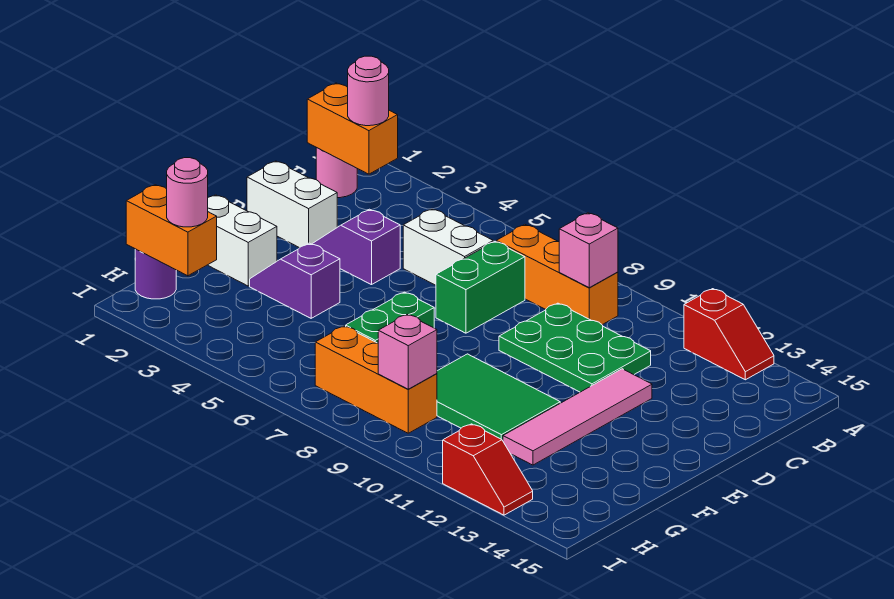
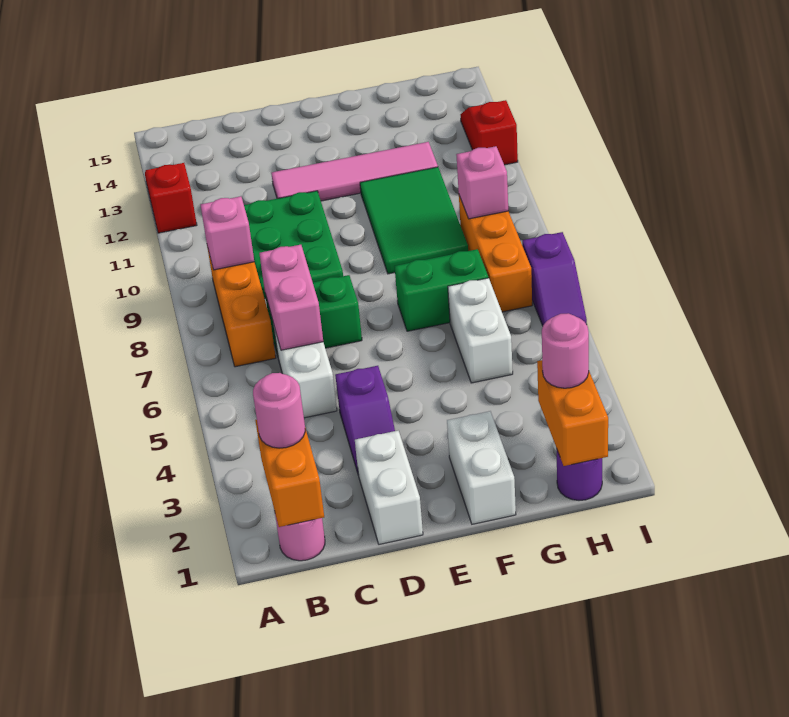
none -> pink brick C6:C7 level 2
purple slope F3:F4 level 1 top 4 -> purple slope I6:I7 level 1 top 7
none -> white brick G5:G6 level 1

